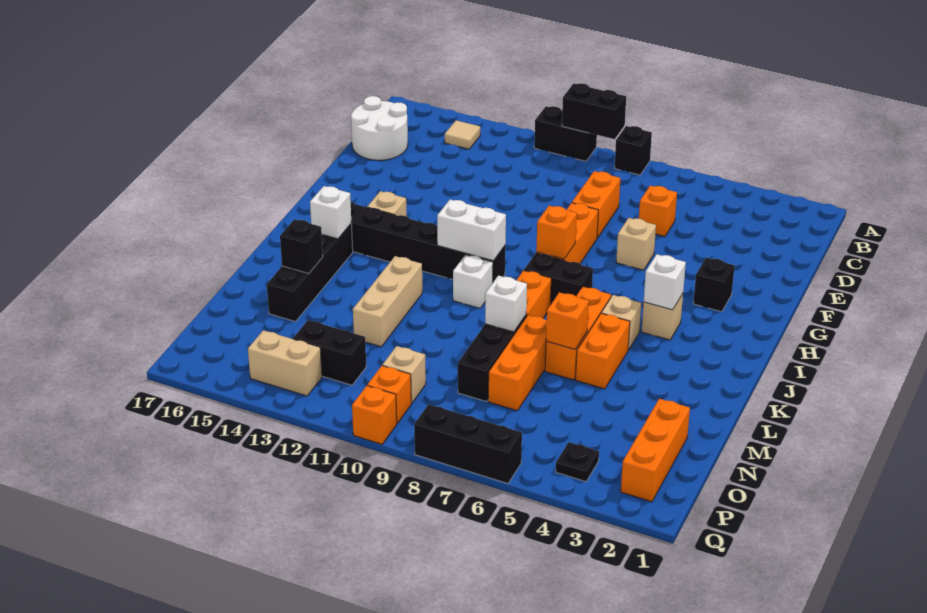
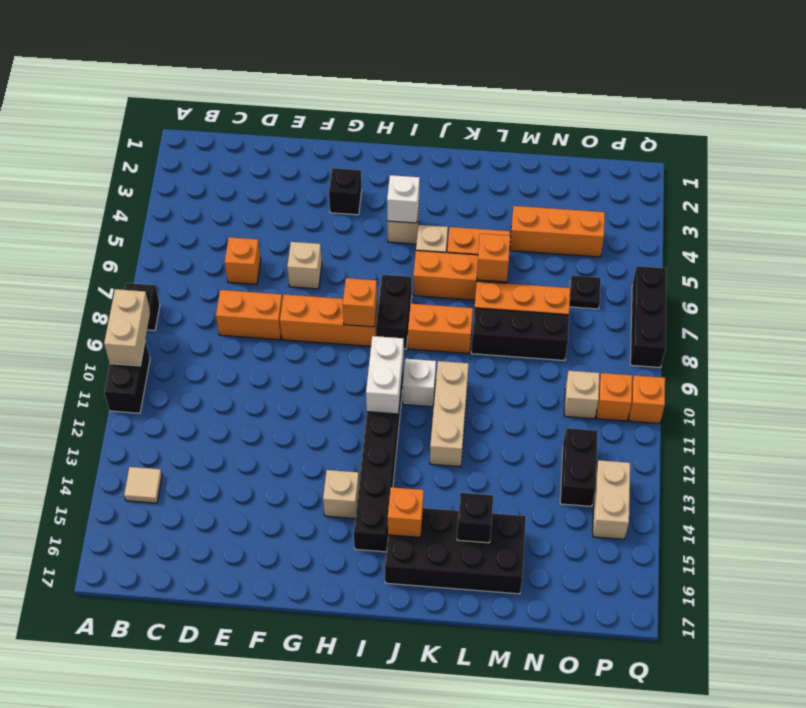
black brick A9:A10 level 2 -> tan brick A9:A10 level 2
white round brick C16:D17 level 1 -> none
black brick J15:M15 level 1 -> black brick J15:M16 level 1
white brick J15 level 2 -> orange brick J15 level 2
tan brick K12:M12 level 1 -> tan brick K10:K12 level 1
white brick L8 level 2 -> none
orange brick N2:P2 level 1 -> orange brick M4:O4 level 1
black plate P4 level 1 -> black plate O6 level 1

